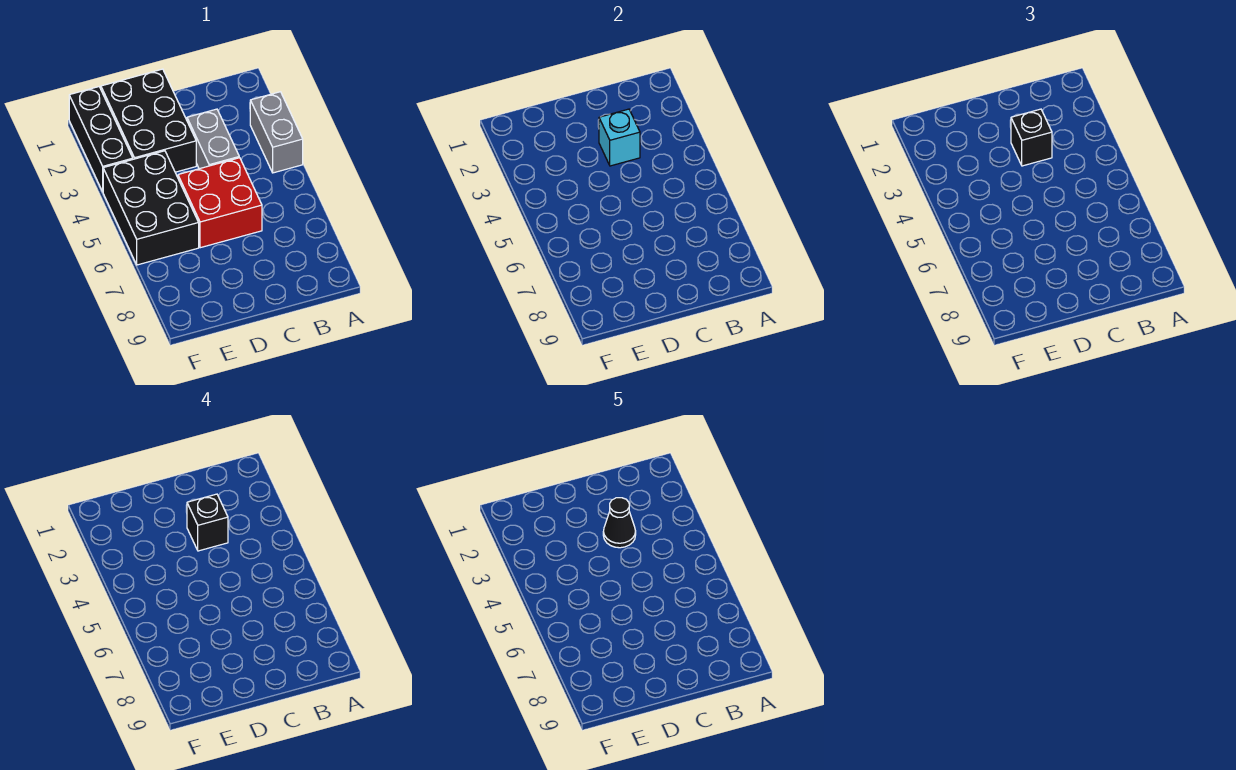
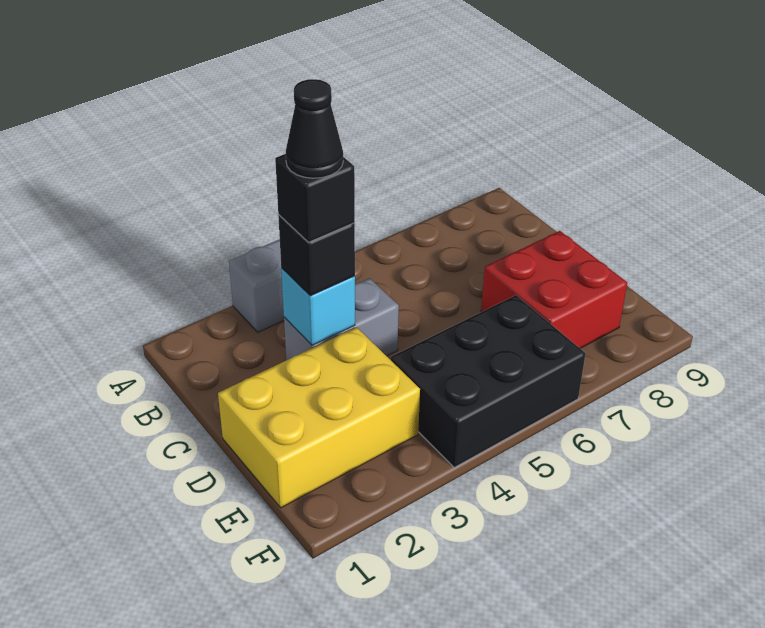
red brick C5:D6 level 1 -> red brick D7:E8 level 1
black brick D1:E3 level 1 -> yellow brick D1:E3 level 1
black brick F1:F3 level 1 -> none

